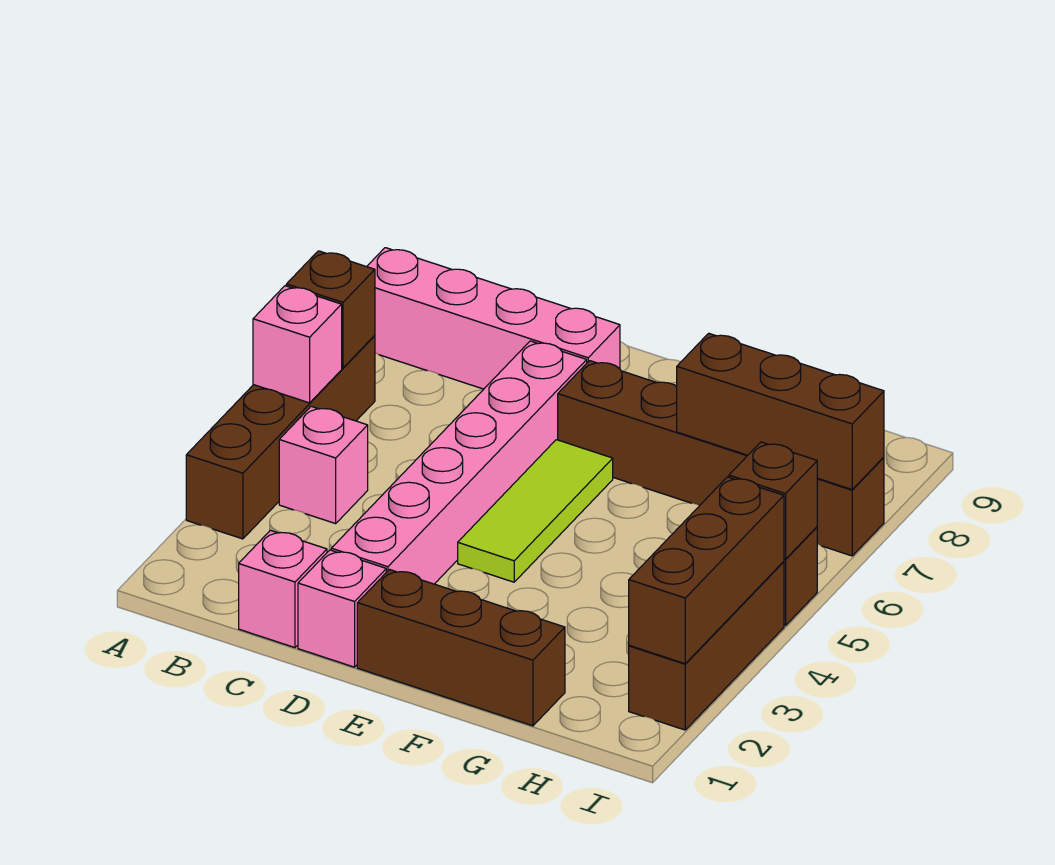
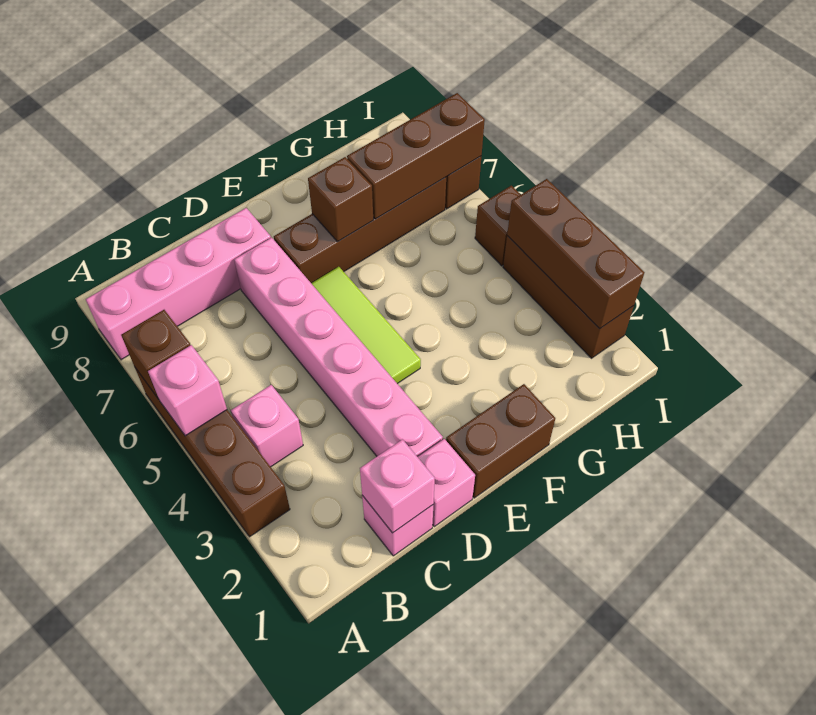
none -> pink brick C1 level 2
brown brick E1:G1 level 1 -> brown brick E1:F1 level 1
brown brick I5 level 2 -> brown brick F7 level 2

